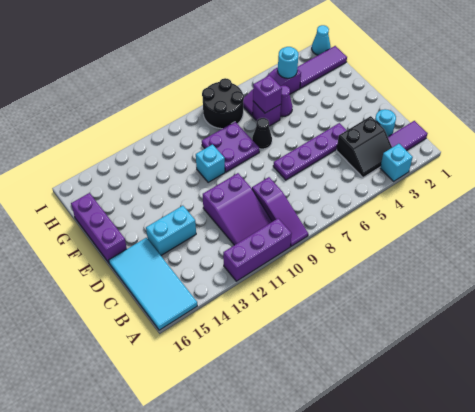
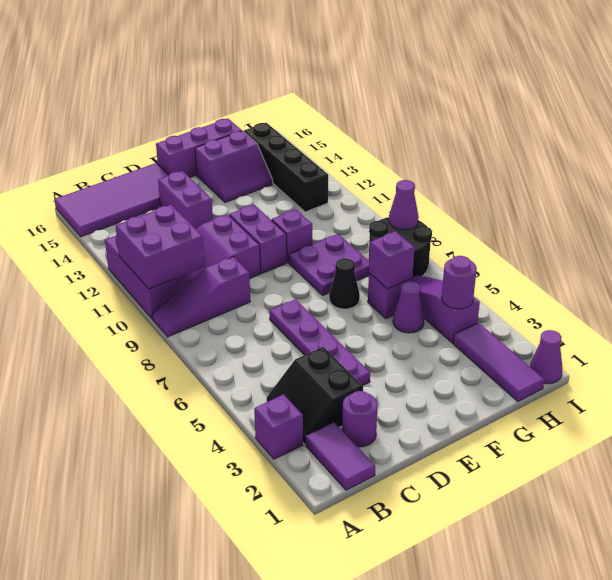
cyan brick A3 level 1 -> purple brick A3 level 1
none -> purple brick A10:B11 level 2
cyan tile A15:D16 level 1 -> purple tile A15:D16 level 1
cyan round brick C2 level 1 -> purple round brick C2 level 1
cyan brick D13:D14 level 1 -> purple brick D13:D14 level 1
none -> purple brick E10:E11 level 1
cyan brick F10 level 1 -> purple brick F10 level 1
none -> purple slope F14:G15 level 1 top 15
cyan round brick H4 level 2 -> purple round brick H4 level 2
none -> black brick H12:H15 level 1
cyan cone I1 level 1 -> purple cone I1 level 1
none -> purple cone I8 level 2

